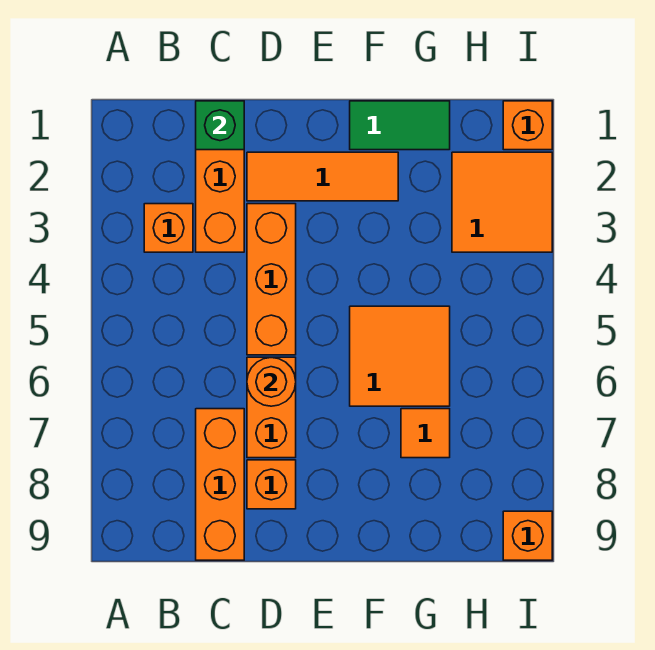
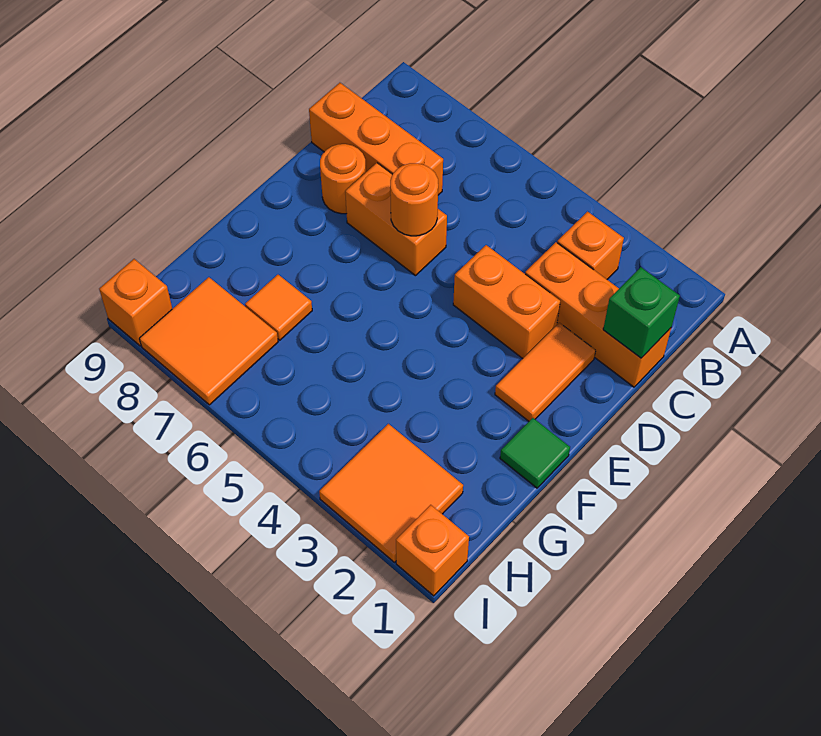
orange tile D2:F2 level 1 -> orange tile D2:E2 level 1
orange brick D3:D5 level 1 -> orange brick D3:D4 level 1
orange brick D8 level 1 -> orange round brick D8 level 1
green tile F1:G1 level 1 -> green tile F1 level 1
orange tile F5:G6 level 1 -> orange tile H7:I8 level 1

